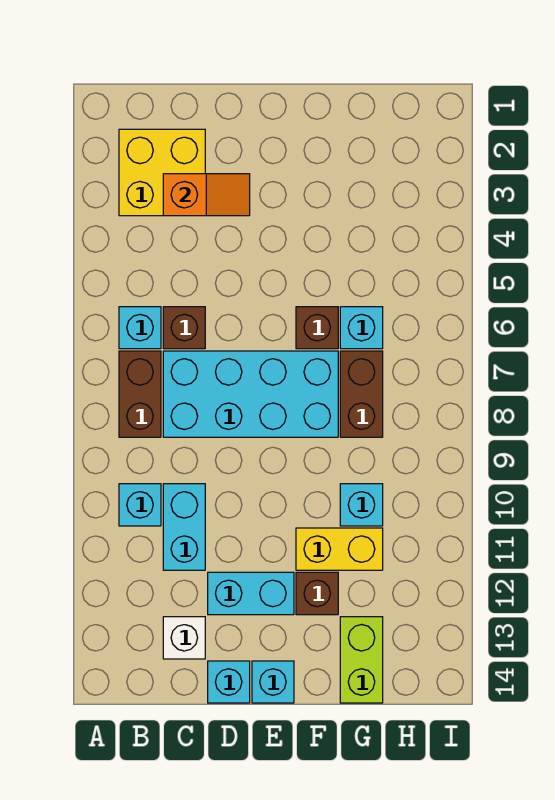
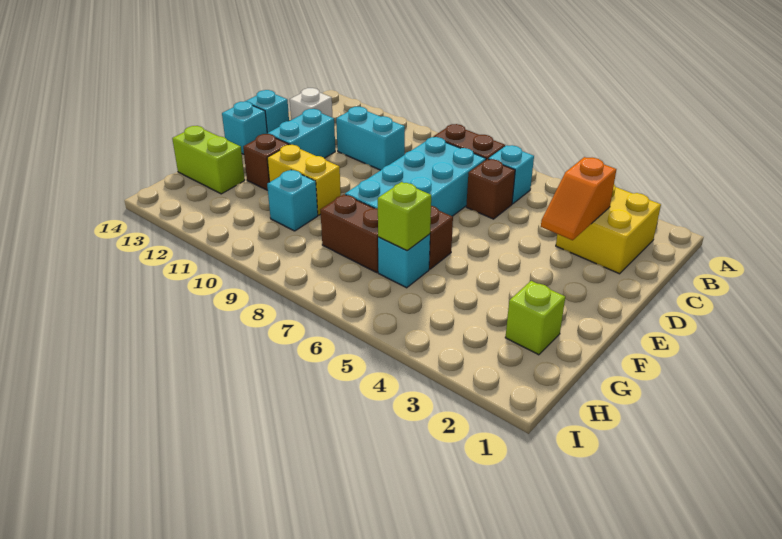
cyan brick B10 level 1 -> none
yellow brick F11:G11 level 1 -> yellow brick F10:F11 level 1
none -> lime brick G2 level 1
none -> lime brick G6 level 2

